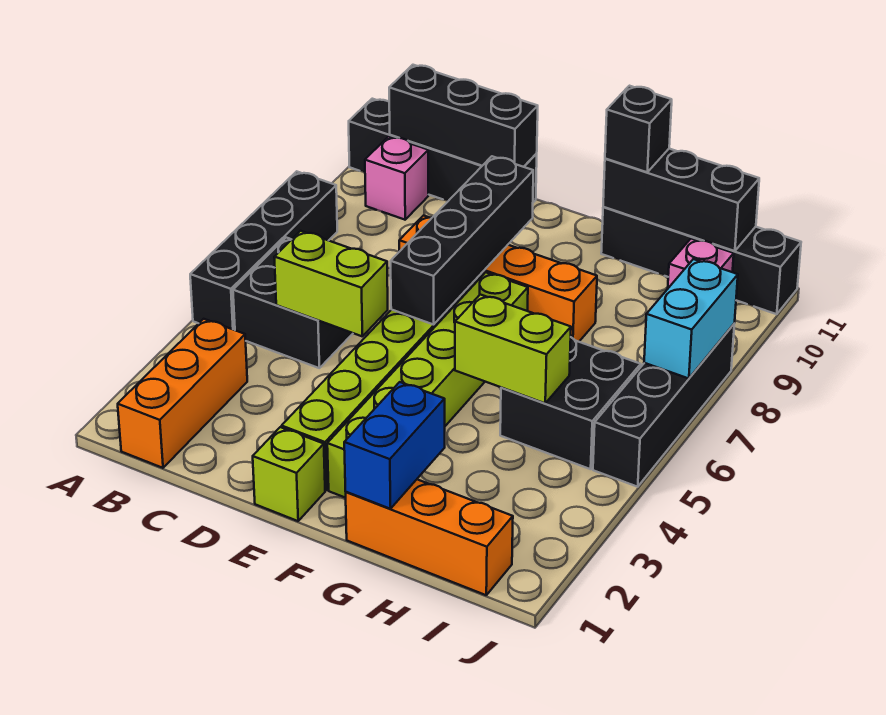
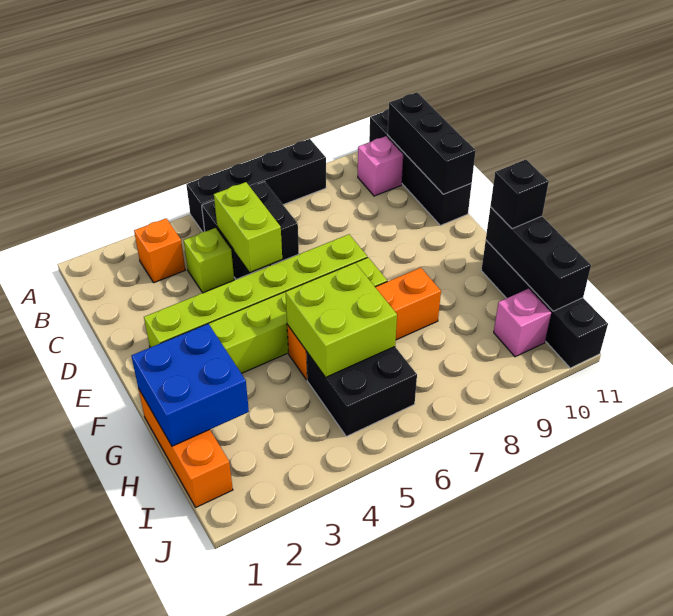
orange brick B1:B3 level 1 -> orange brick B3 level 1
orange brick D8:G8 level 1 -> orange brick G5:G8 level 1
lime brick E1 level 1 -> lime brick C4 level 1
black brick E6:E9 level 2 -> none
blue brick G1:G2 level 2 -> blue brick G1:H2 level 2
lime brick G5:H5 level 2 -> lime brick G5:H6 level 2
black brick J5:J8 level 1 -> none
cyan brick J7:J8 level 2 -> none

